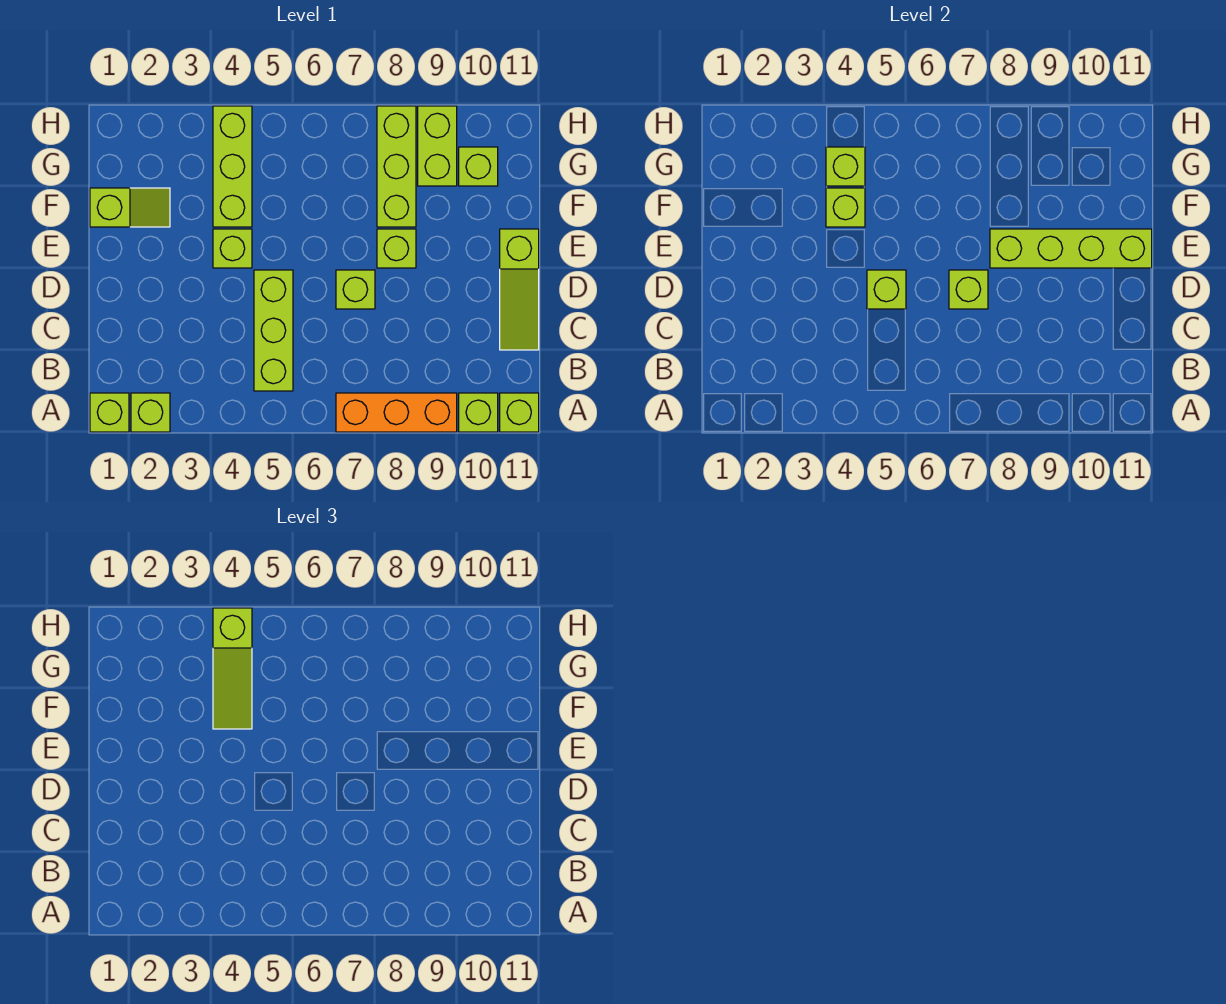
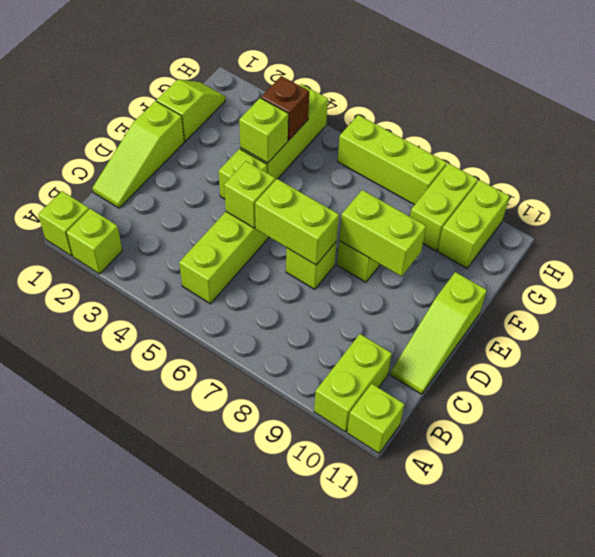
orange brick A7:A9 level 1 -> none
lime brick A10 level 1 -> lime brick A10:B10 level 1
lime brick D7 level 2 -> lime brick D6:D7 level 2
lime brick E8:E11 level 2 -> lime brick E8:E9 level 2
lime slope F1:F2 level 1 top 1 -> lime slope F1:G1 level 1 top F
lime slope F4:H4 level 3 top H -> lime slope C1:E1 level 1 top E
lime brick F8:H8 level 1 -> lime brick H6:H8 level 1
lime brick G4 level 2 -> brown brick G4 level 2
lime brick G10 level 1 -> lime brick G10:H10 level 1

